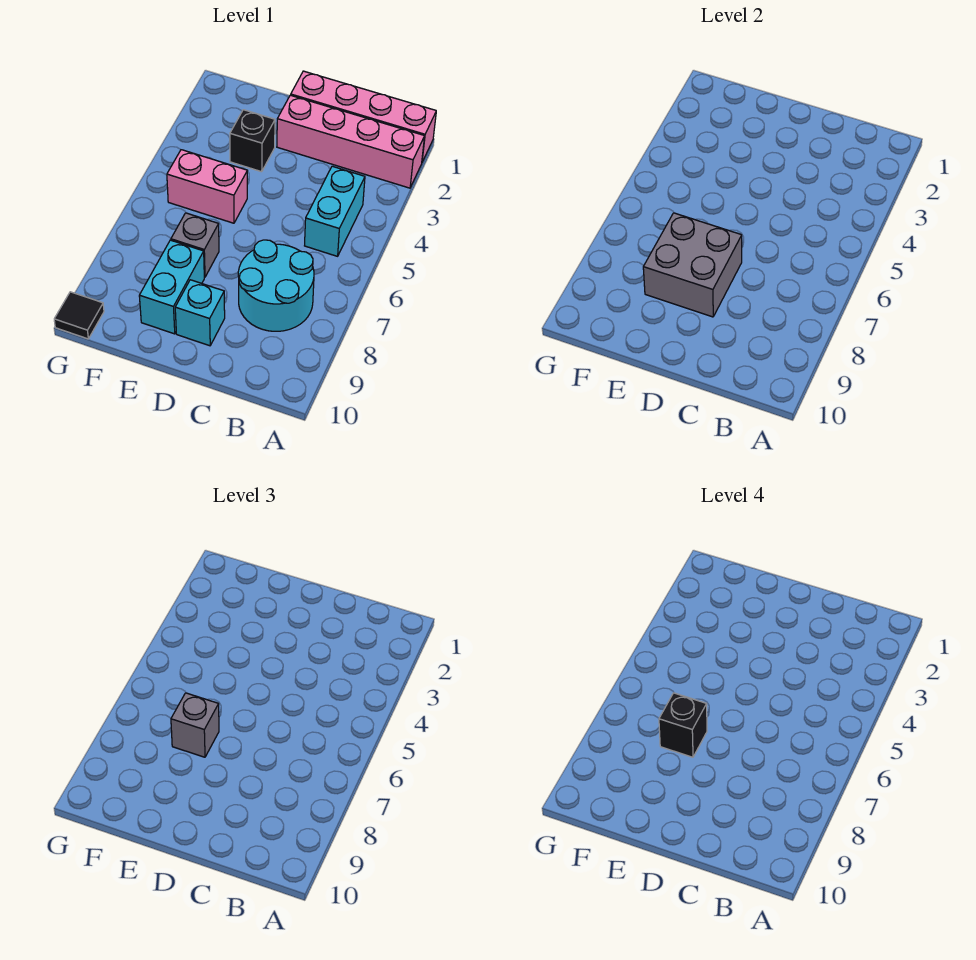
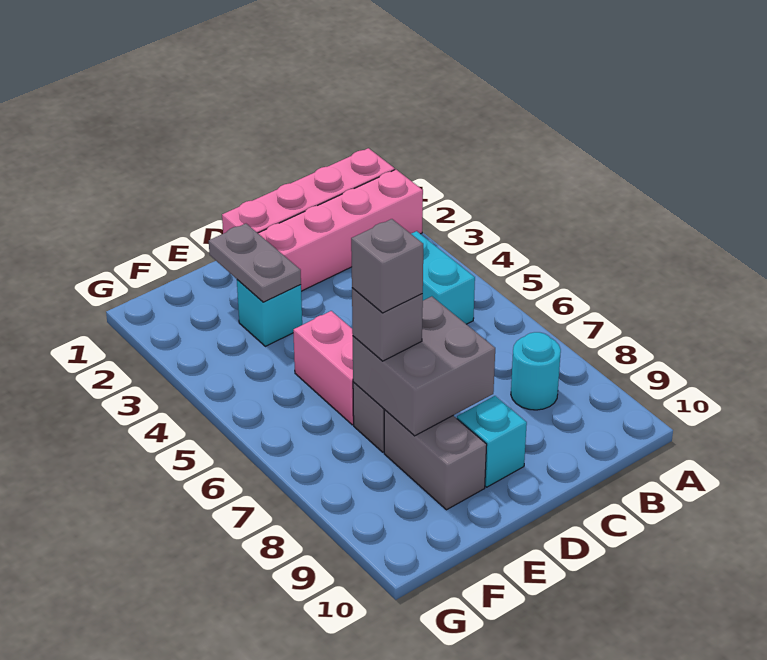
cyan round brick B7:C8 level 1 -> cyan round brick B8 level 1
none -> grey plate E2:E3 level 2
black brick E3 level 1 -> cyan brick E3 level 1
pink brick E5:F5 level 1 -> pink brick E5:E6 level 1
black brick E7 level 4 -> grey brick E7 level 4
cyan brick E8:E9 level 1 -> grey brick E8:E9 level 1
black tile G10 level 1 -> none

